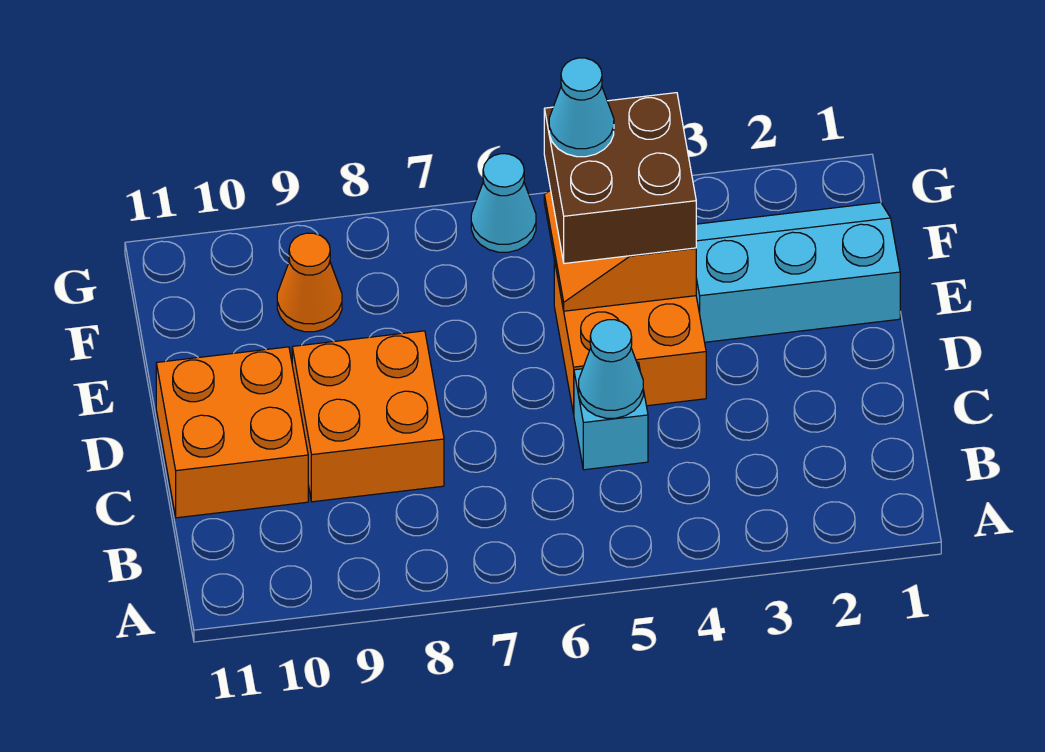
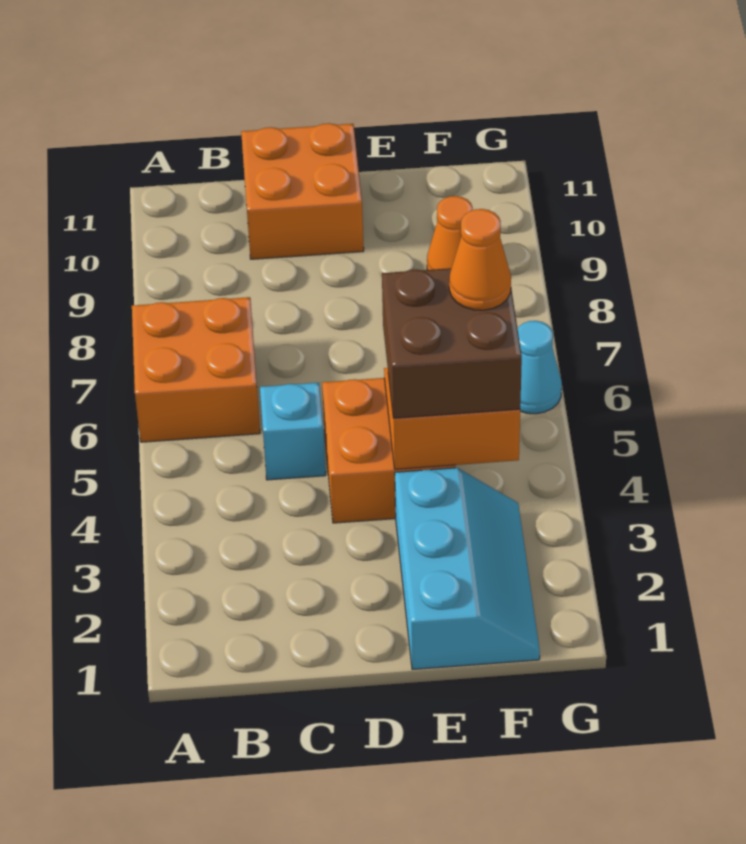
cyan cone C5 level 2 -> none
orange brick C8:D9 level 1 -> orange brick A6:B7 level 1
cyan cone F5 level 4 -> orange cone F5 level 4

